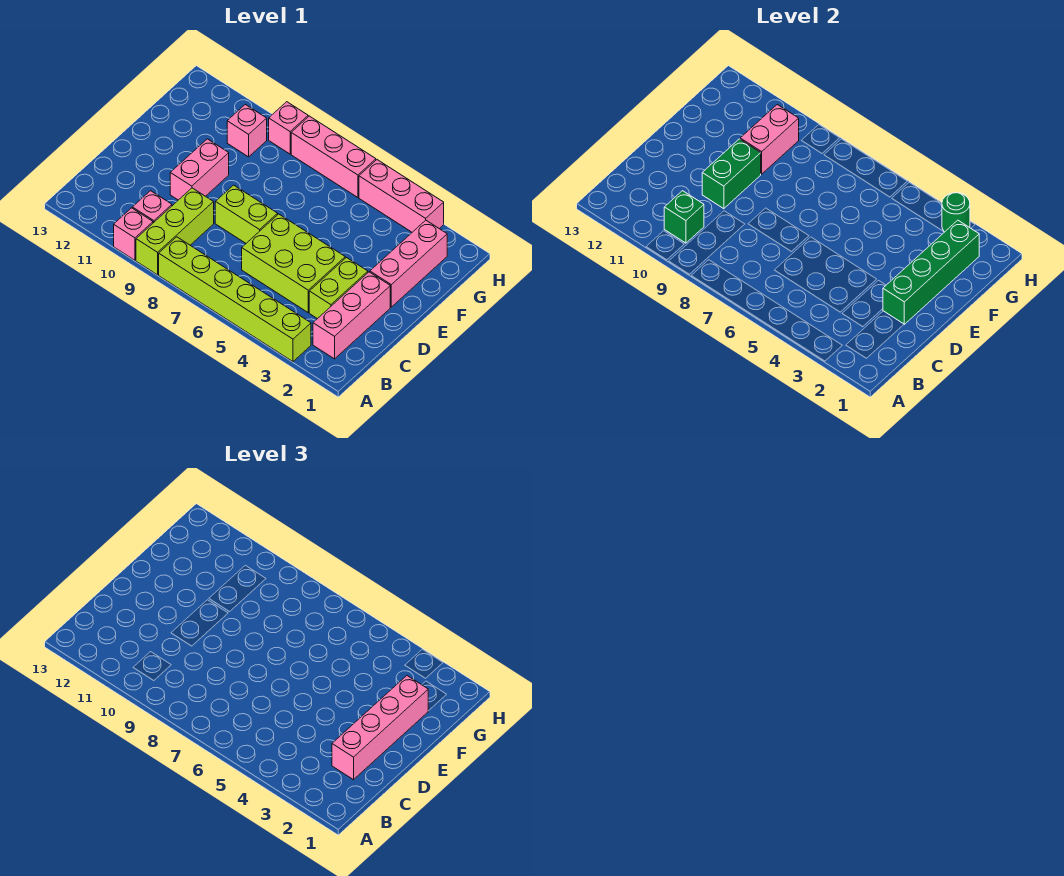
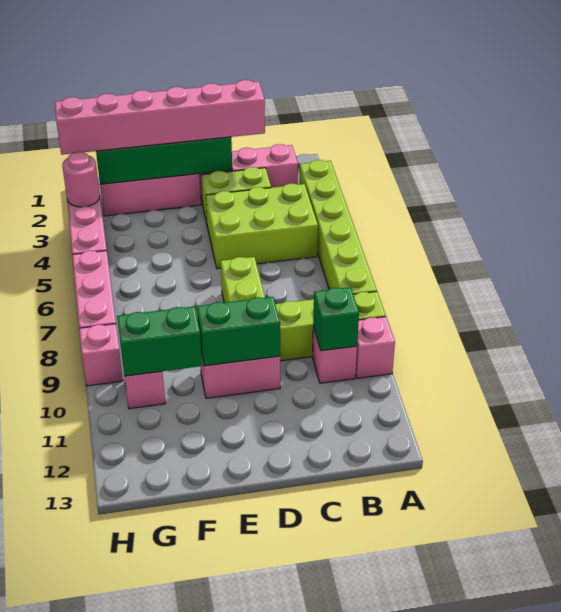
pink brick C2:F2 level 3 -> pink brick C2:H2 level 3
lime brick C4:D6 level 1 -> lime brick B4:D5 level 1
pink brick F10:G10 level 2 -> green brick F10:G10 level 2
green round brick H3 level 2 -> pink round brick H3 level 2

